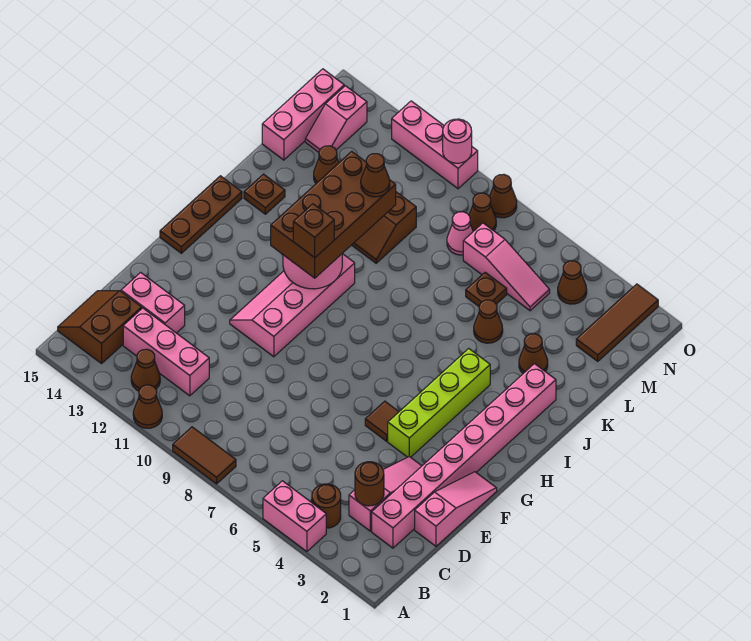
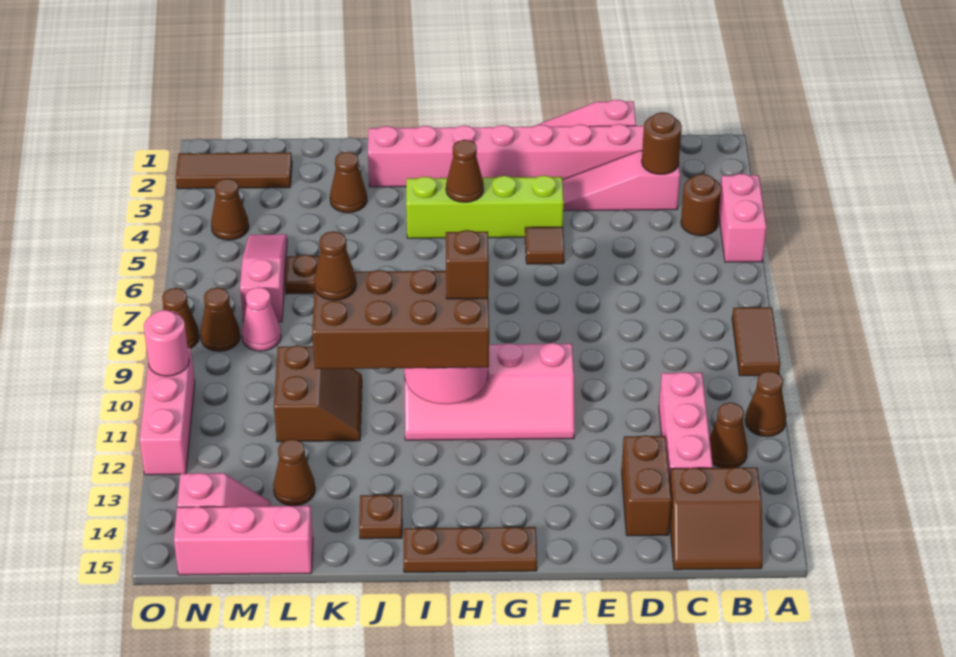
pink brick D13:D14 level 1 -> brown brick D13:D14 level 1
brown cone K5 level 1 -> brown cone H4 level 2

